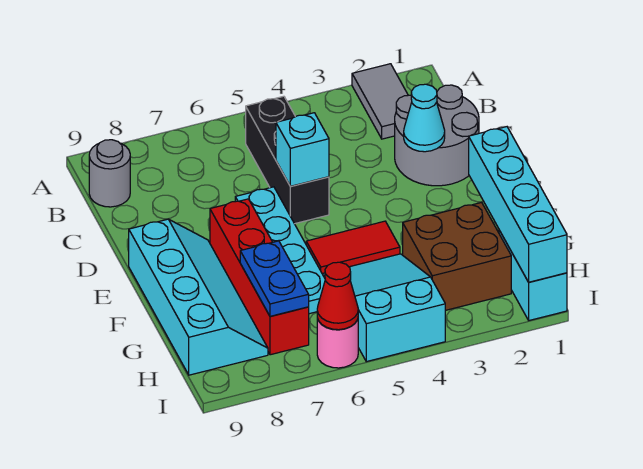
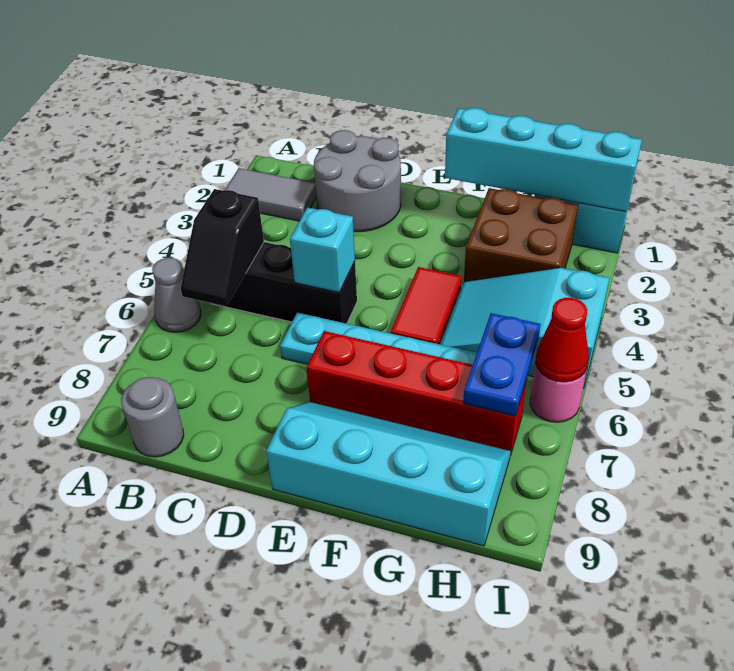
none -> grey cone A6 level 1
none -> black slope B5:B6 level 2 top 5
cyan cone D2 level 2 -> none
blue plate G7:H7 level 2 -> blue plate H6:H7 level 2

